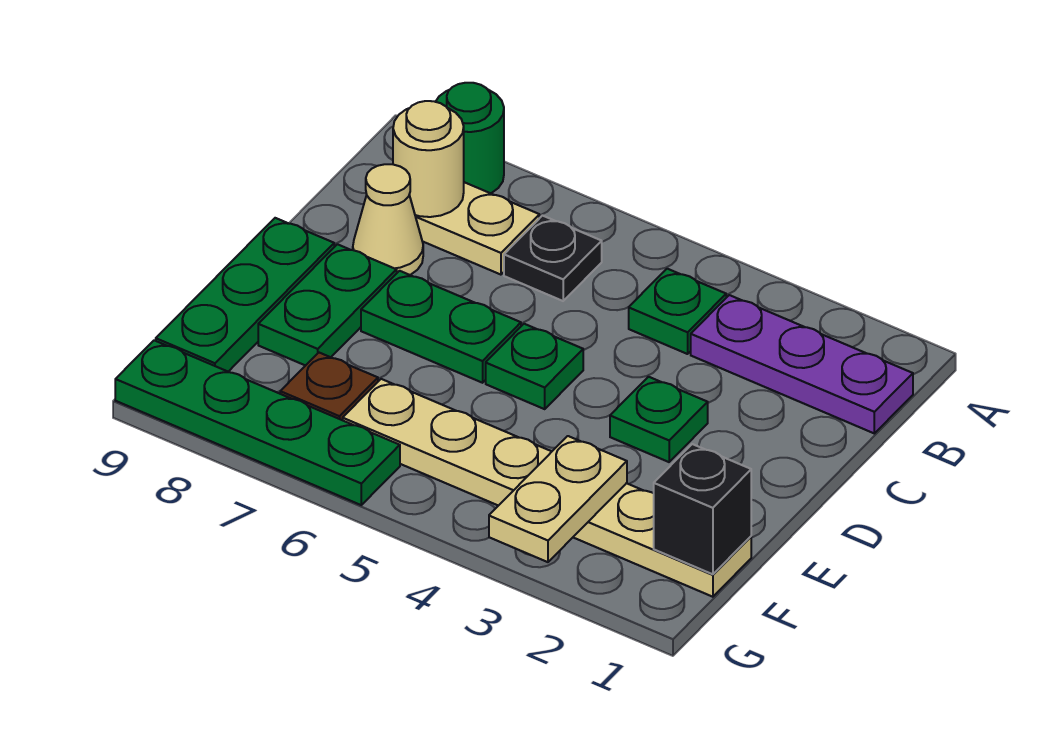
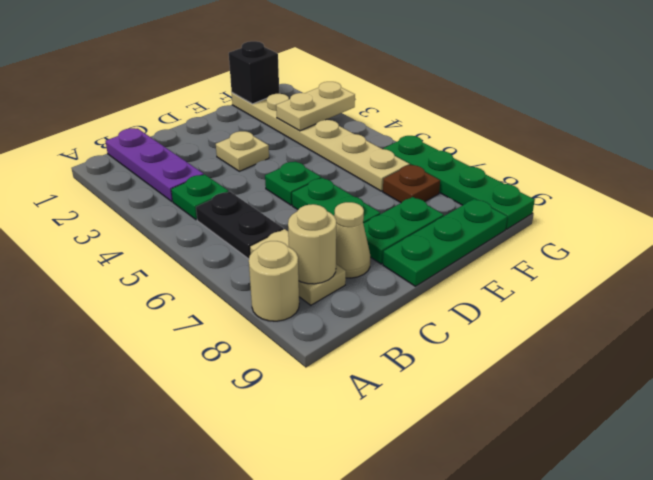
green round brick A8 level 1 -> tan round brick A8 level 1
black plate B6 level 1 -> black plate B5:B6 level 1
green plate D3 level 1 -> tan plate D3 level 1

